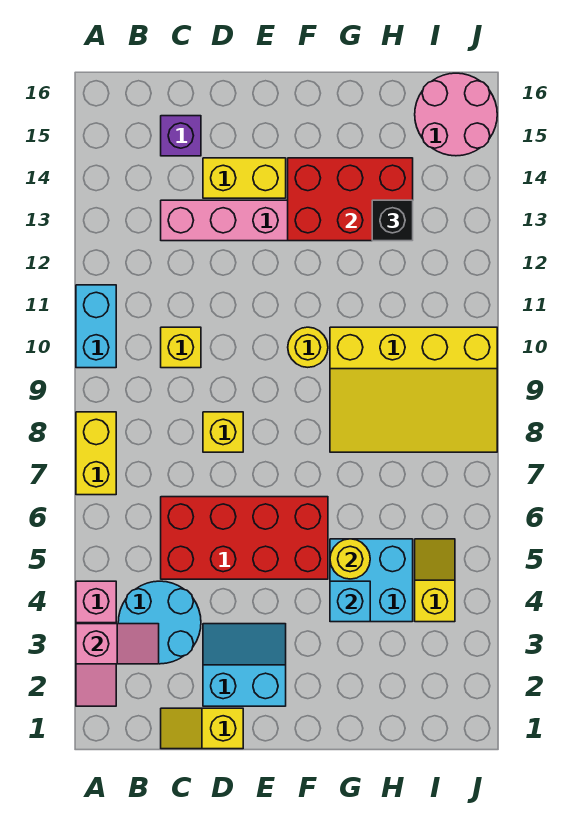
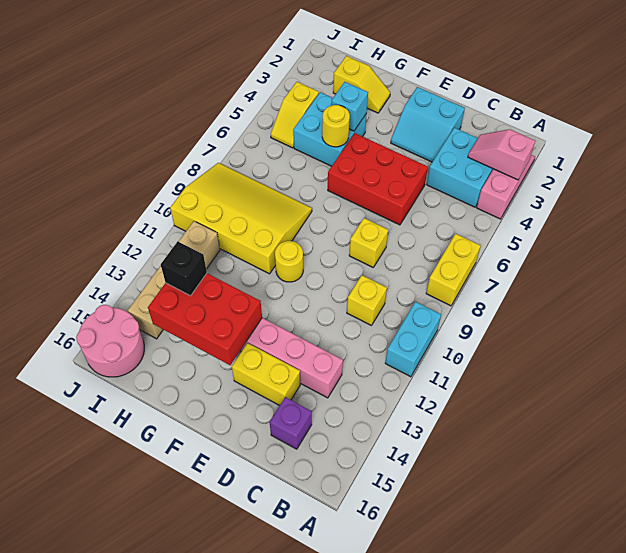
cyan round brick B3:C4 level 1 -> cyan brick B3:C4 level 1
yellow slope C1:D1 level 1 top D -> yellow slope G2:H2 level 1 top H
red brick C5:F6 level 1 -> red brick D5:F6 level 1
none -> tan brick I11:I14 level 1

